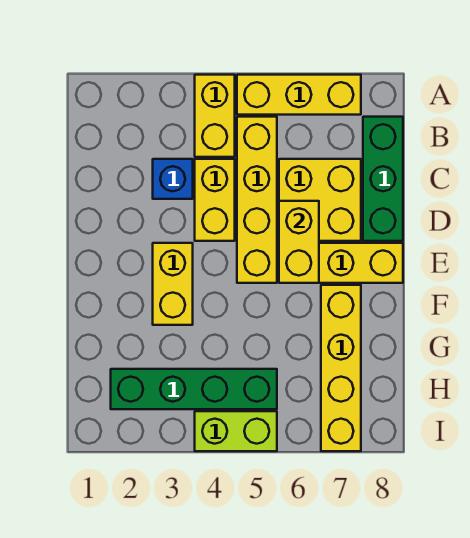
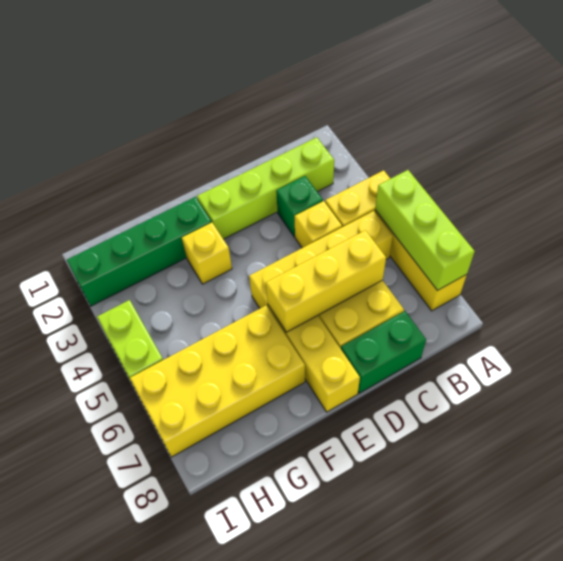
none -> lime brick A5:A7 level 2
none -> lime brick B2:E2 level 1
green brick B8:D8 level 1 -> green brick C8:D8 level 1
blue brick C3 level 1 -> green brick C3 level 1
yellow brick C4:D4 level 1 -> yellow brick C4 level 1
yellow brick D6:E6 level 2 -> yellow brick C6:E6 level 2
yellow brick E3:F3 level 1 -> yellow brick F3 level 1
yellow brick F7:I7 level 1 -> yellow brick F6:I7 level 1
green brick H2:H5 level 1 -> green brick F2:I2 level 1

